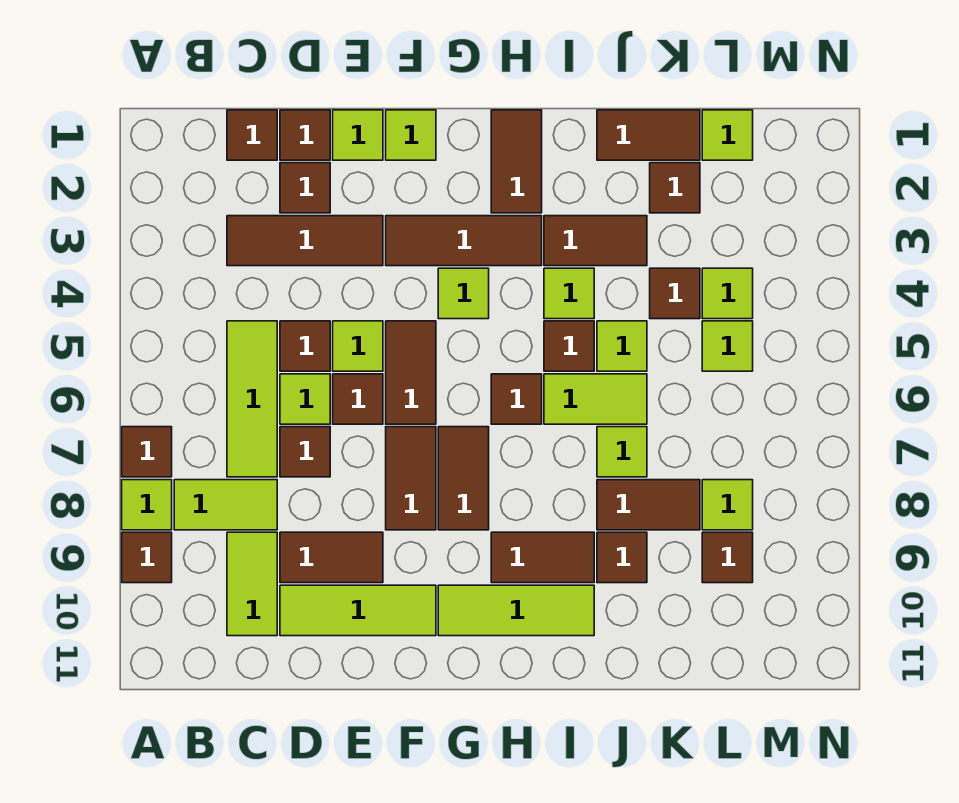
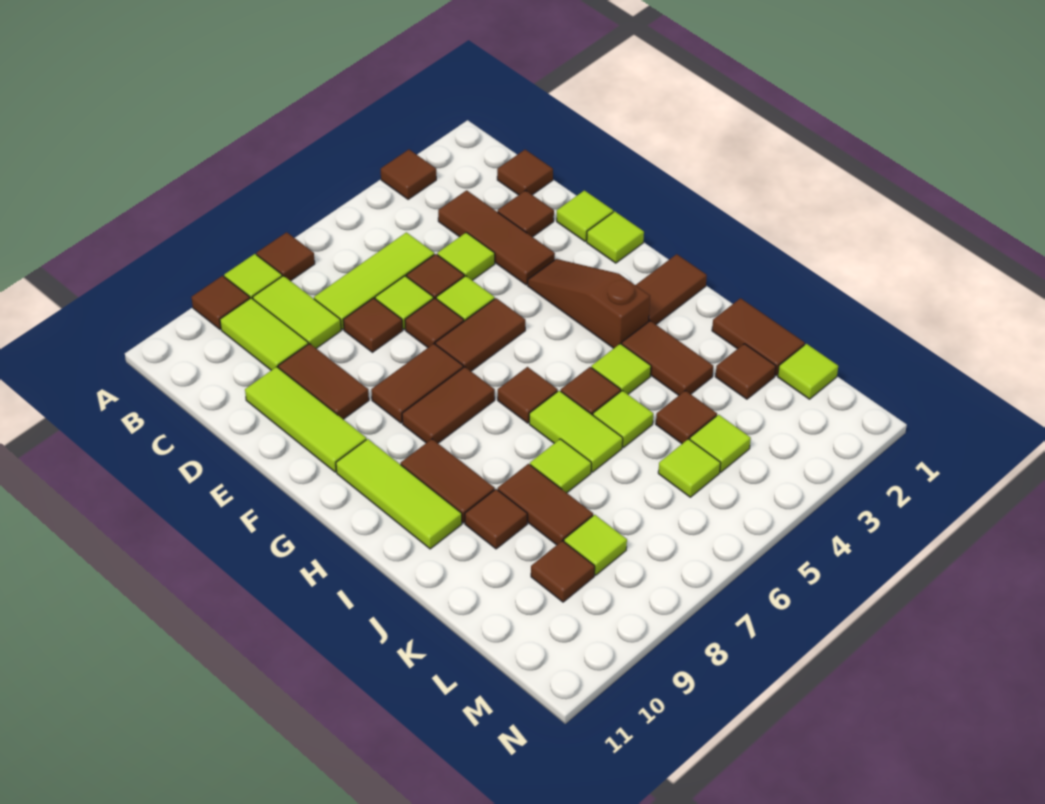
lime tile C9:C10 level 1 -> lime tile B9:C9 level 1
brown tile D1 level 1 -> brown tile A3 level 1
brown tile F3:H3 level 1 -> brown slope F3:H3 level 1 top H
lime tile G4 level 1 -> lime tile D4 level 1

